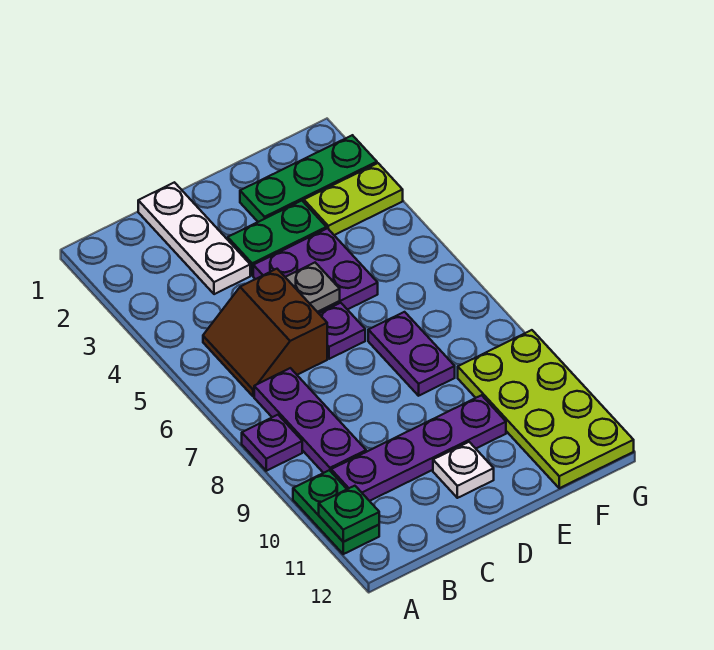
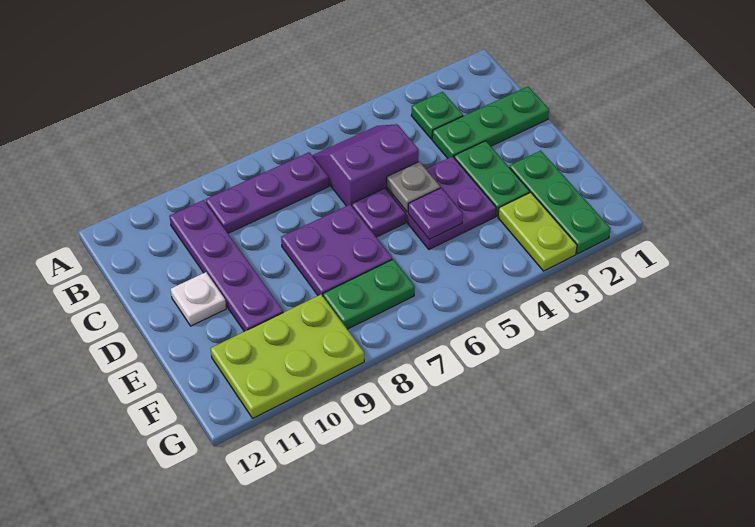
purple plate A8 level 1 -> purple plate E5 level 2
green plate A10:A11 level 1 -> green plate F7:F8 level 1
green plate A11 level 2 -> green plate B3 level 1
brown slope B5:C6 level 1 top C -> purple slope B5:C6 level 1 top C
white plate C1:C3 level 1 -> green plate C1:C3 level 1
purple plate E7:E8 level 1 -> purple plate D7:E8 level 1
lime plate F9:G12 level 1 -> lime plate F9:G11 level 1

